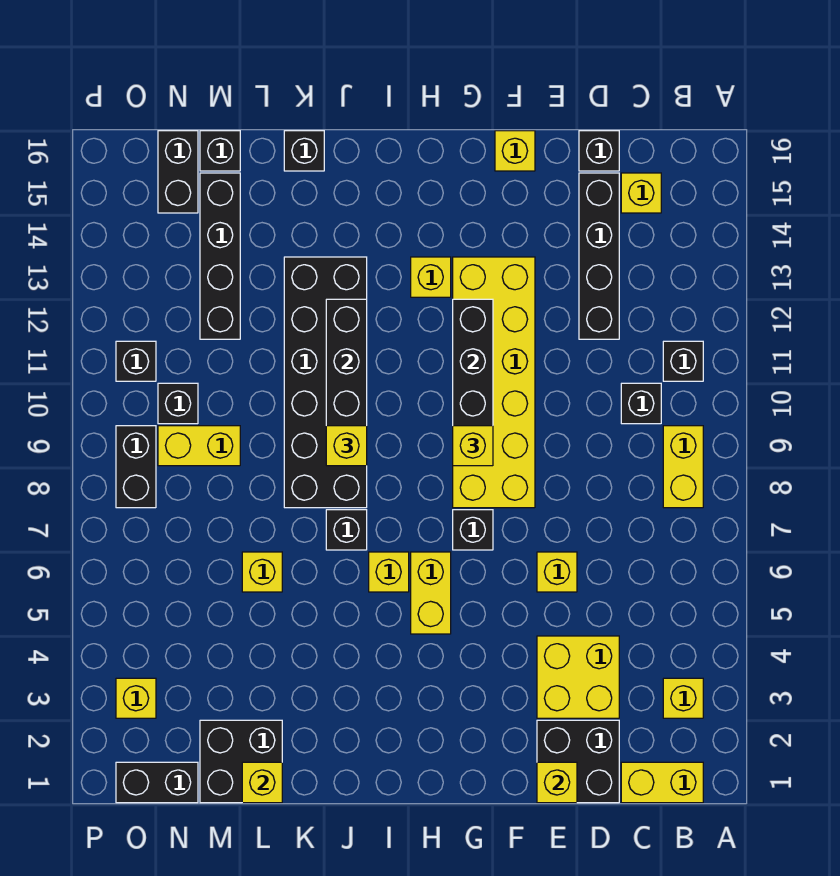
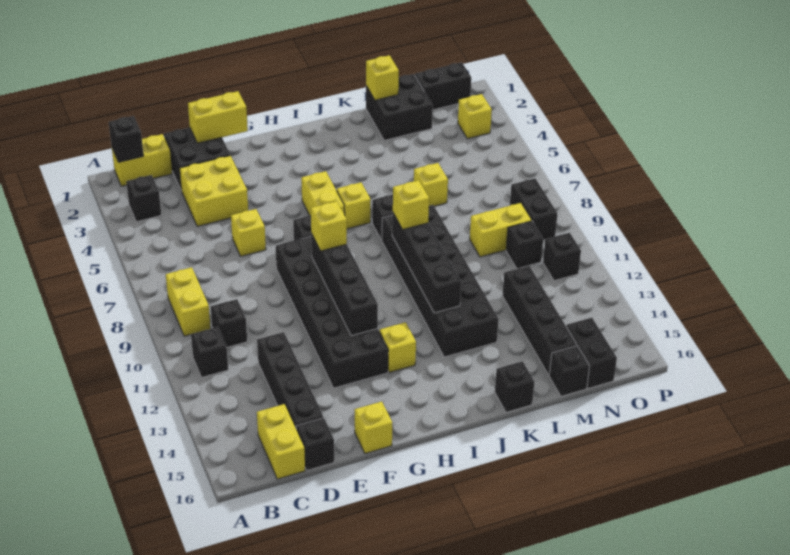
none -> black brick B1 level 2
yellow brick B3 level 1 -> black brick B3 level 1
yellow brick C15 level 1 -> yellow brick C15:C16 level 1
yellow brick E1 level 2 -> yellow brick E1:F1 level 2
yellow brick F8:G13 level 1 -> black brick F8:G13 level 1

